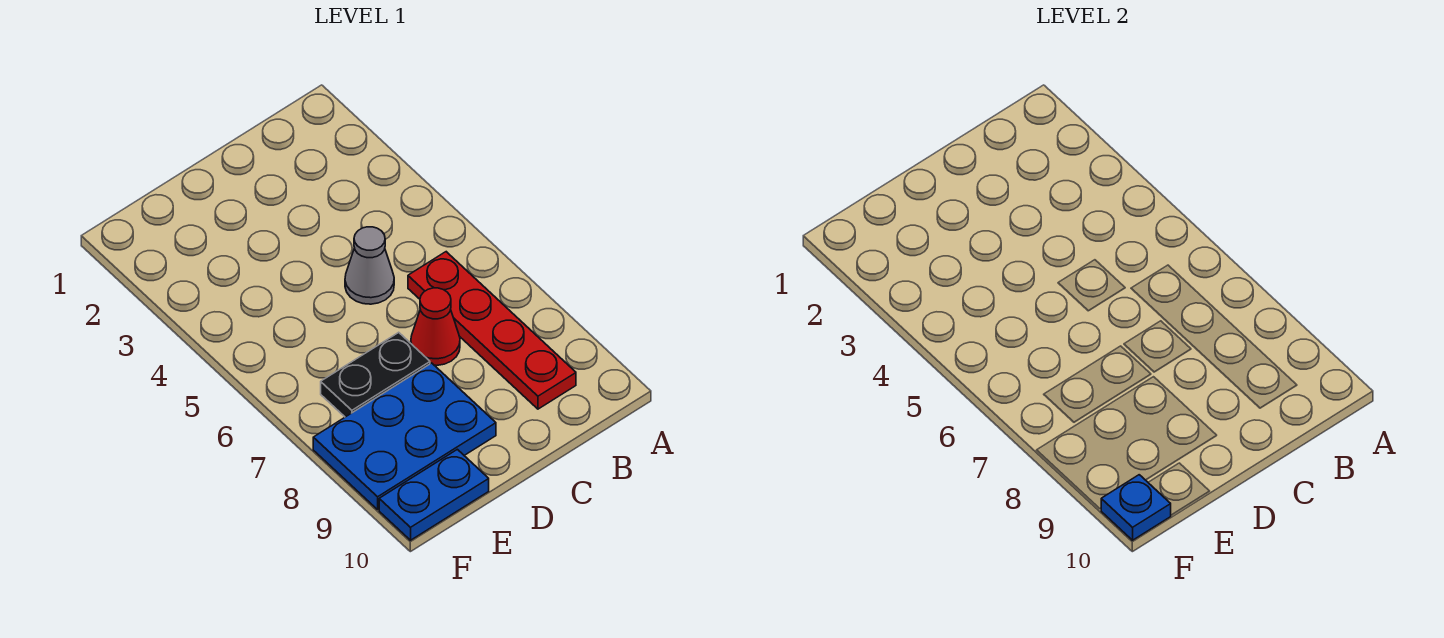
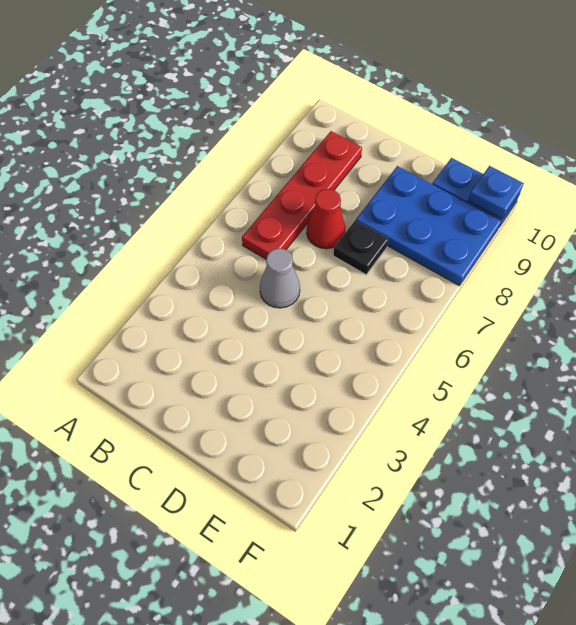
black plate D7:E7 level 1 -> black plate D7 level 1

